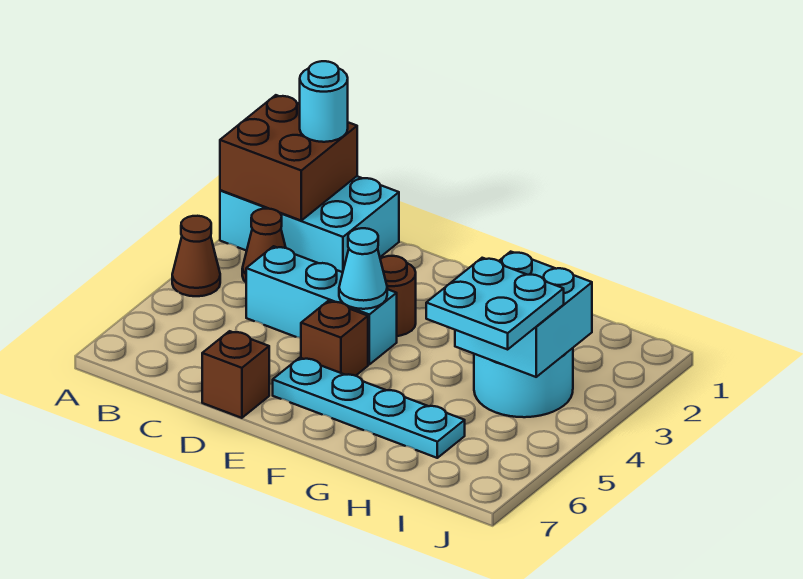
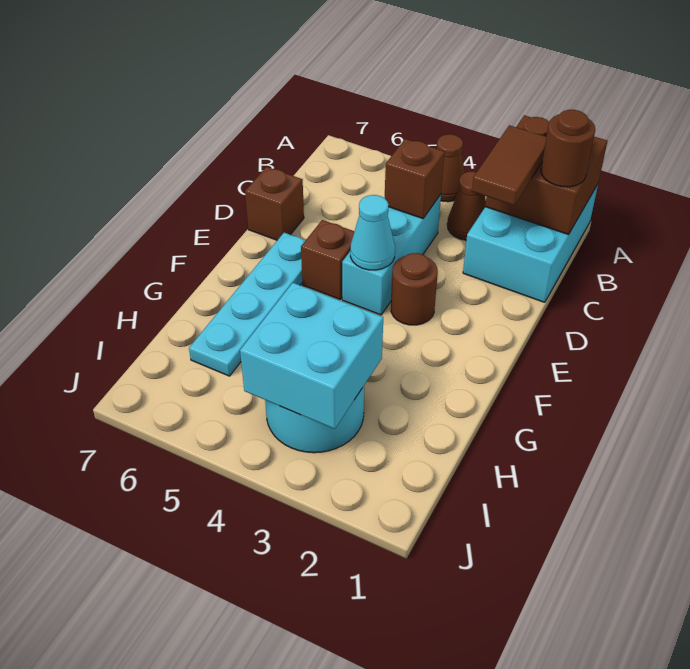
cyan round brick B1 level 3 -> brown round brick B1 level 3
none -> brown tile B2:C2 level 3
none -> brown brick C4 level 2
cyan plate H4:I5 level 3 -> none

